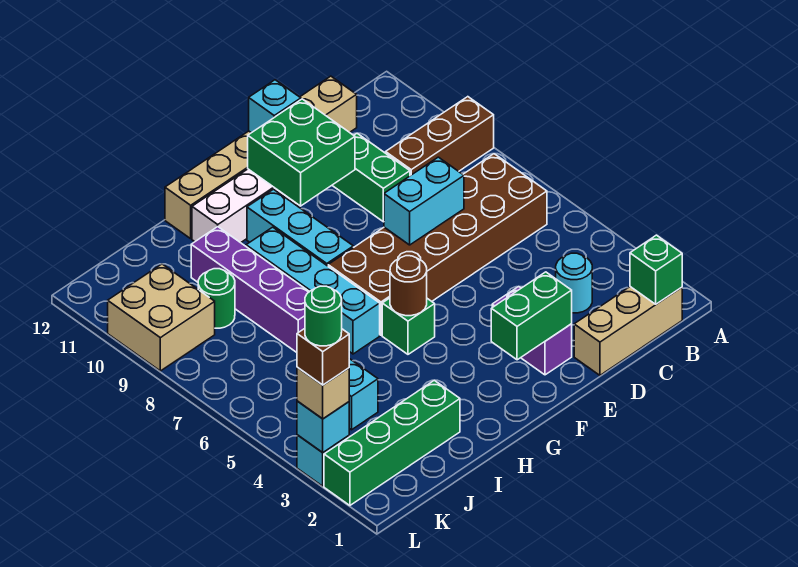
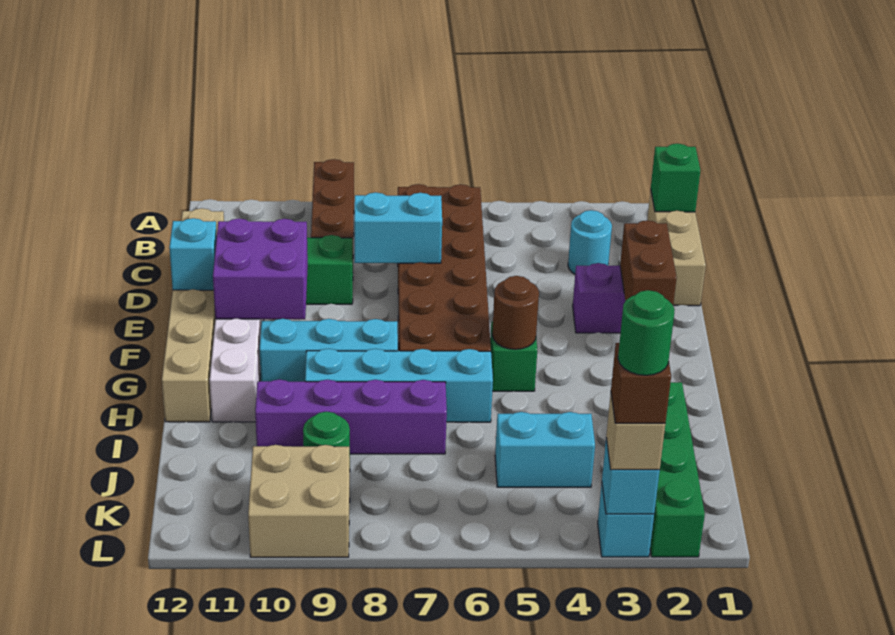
cyan brick D7:E7 level 2 -> cyan brick D7:D8 level 2
green brick E2:F2 level 2 -> brown brick E2:F2 level 2
green brick E10:F11 level 2 -> purple brick E10:F11 level 2

